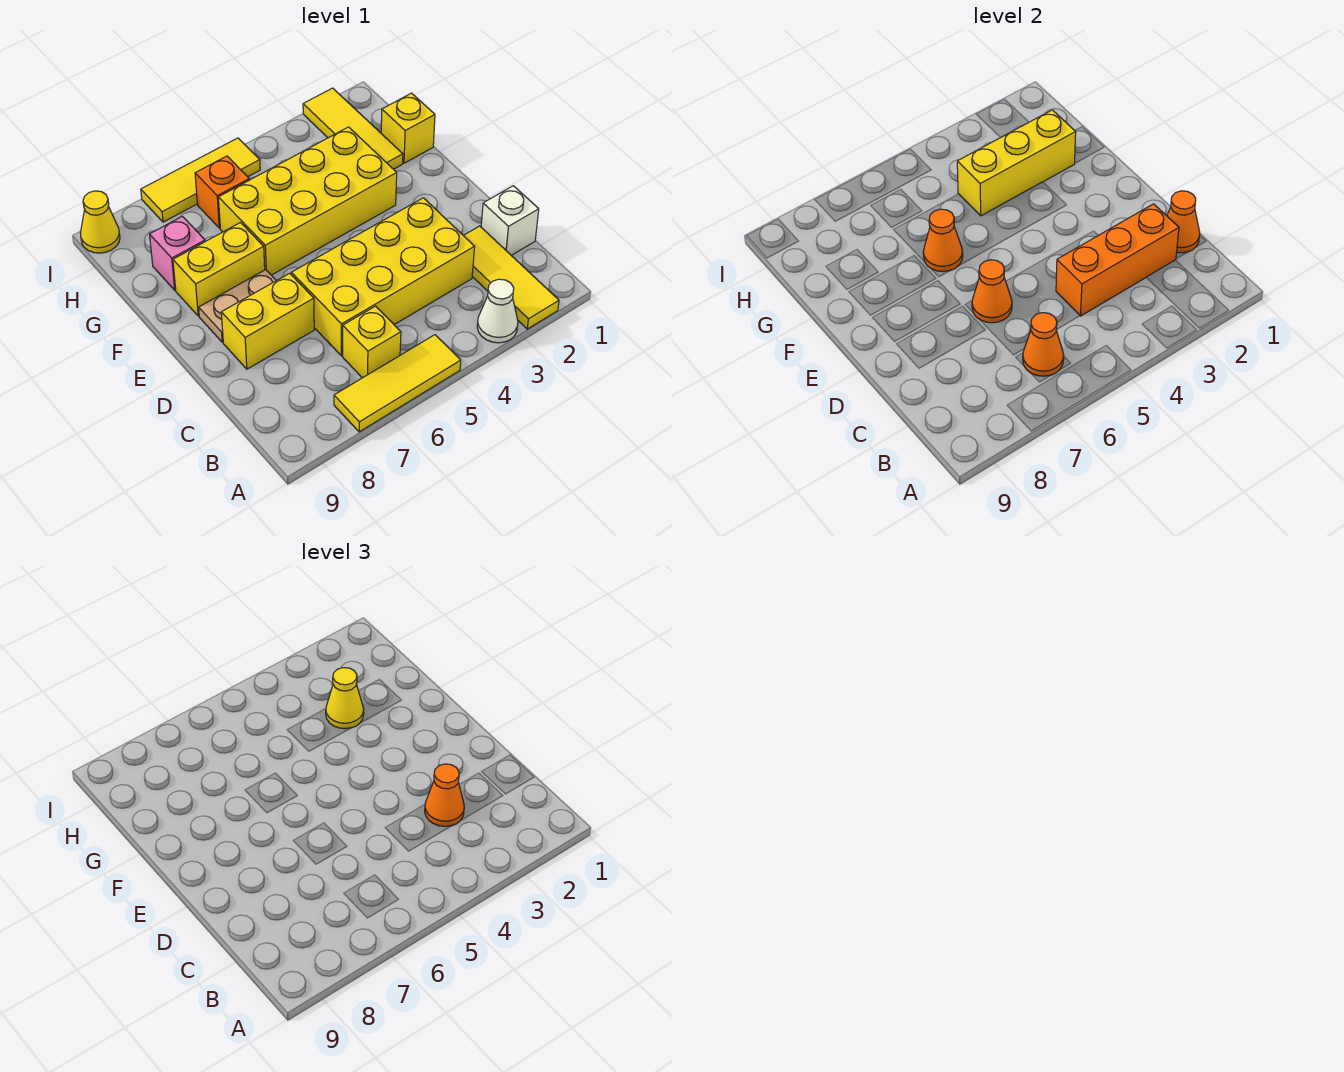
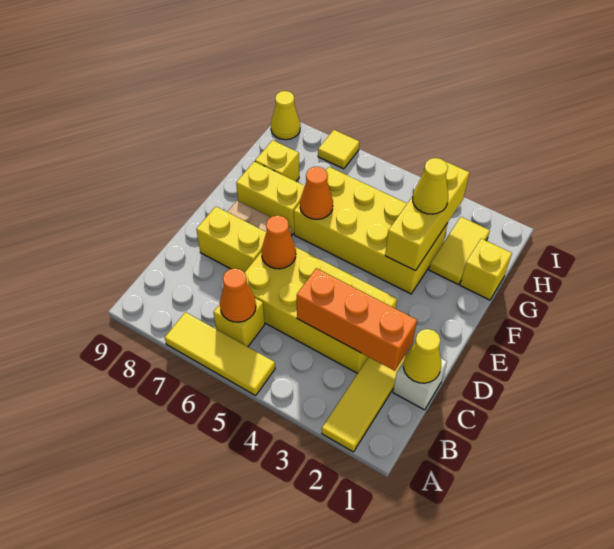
white cone A3 level 1 -> none
orange cone C1 level 2 -> yellow cone C1 level 2
orange cone C3 level 3 -> none
yellow tile G2:I2 level 1 -> yellow tile G2:H2 level 1
yellow brick G2:G4 level 2 -> yellow brick F3:H3 level 2
pink brick G8 level 1 -> yellow brick G8 level 1
orange brick H6 level 1 -> none
yellow tile I5:I7 level 1 -> yellow tile I7 level 1

